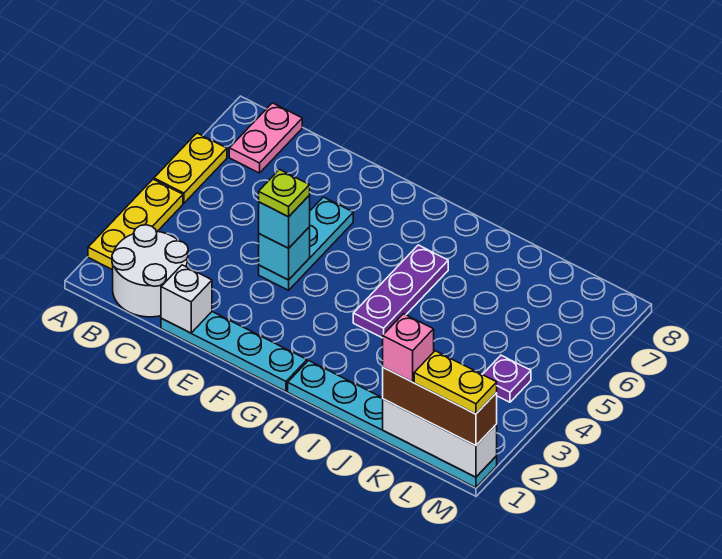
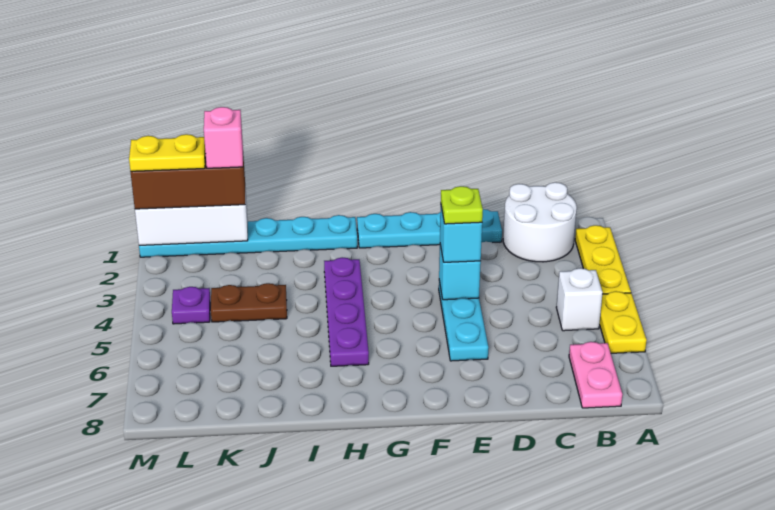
white brick D1 level 2 -> white brick B5 level 1
purple plate H4:H6 level 1 -> purple plate H3:H6 level 1
none -> brown plate J4:K4 level 1

